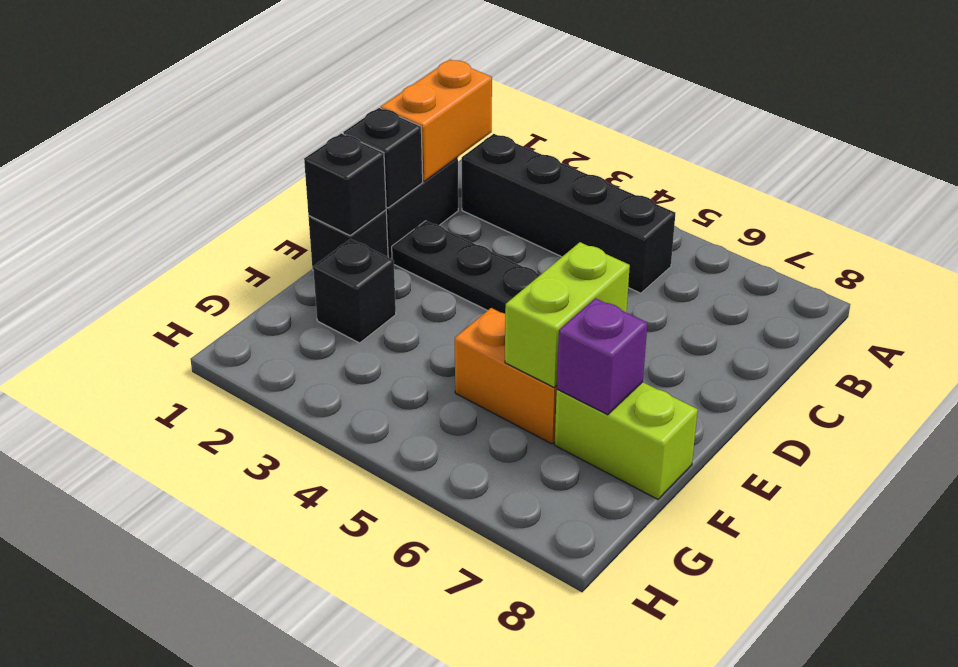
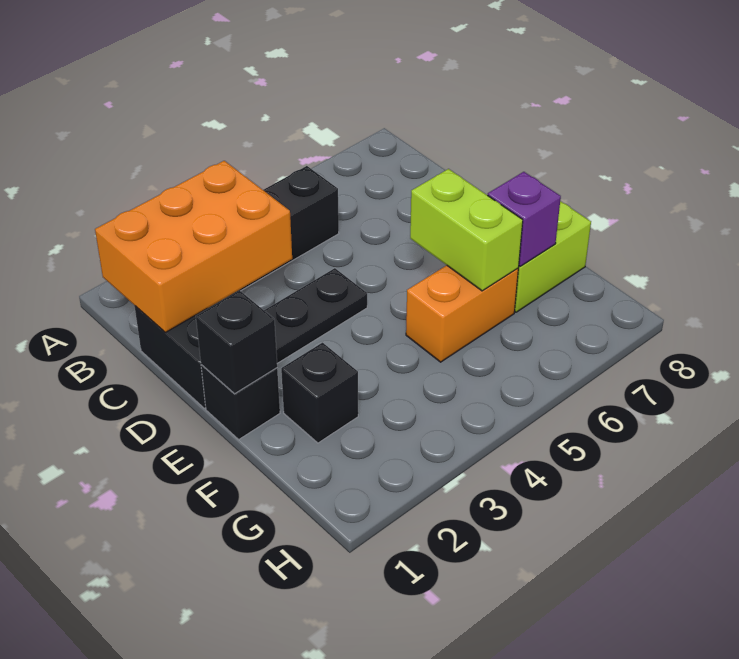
orange brick B1:C1 level 2 -> orange brick B1:C3 level 2
black brick D1 level 2 -> none

